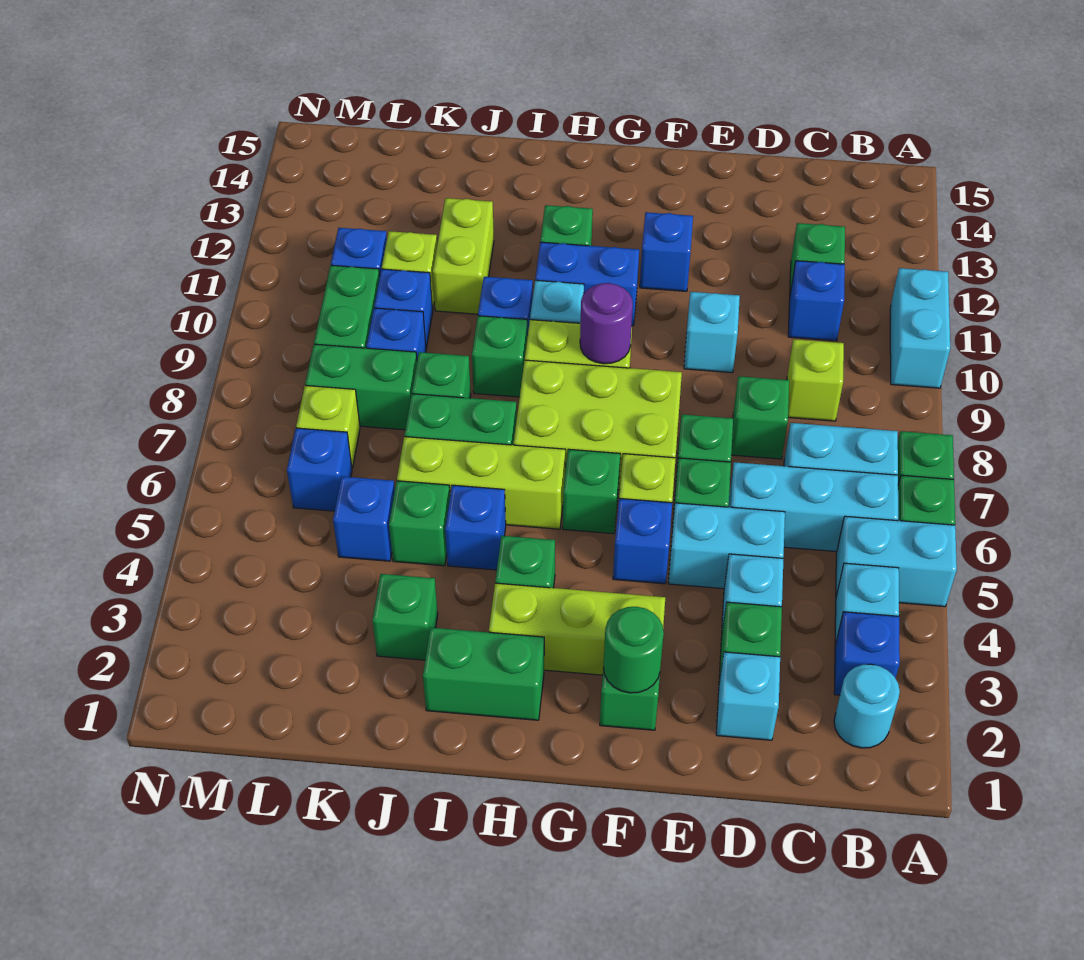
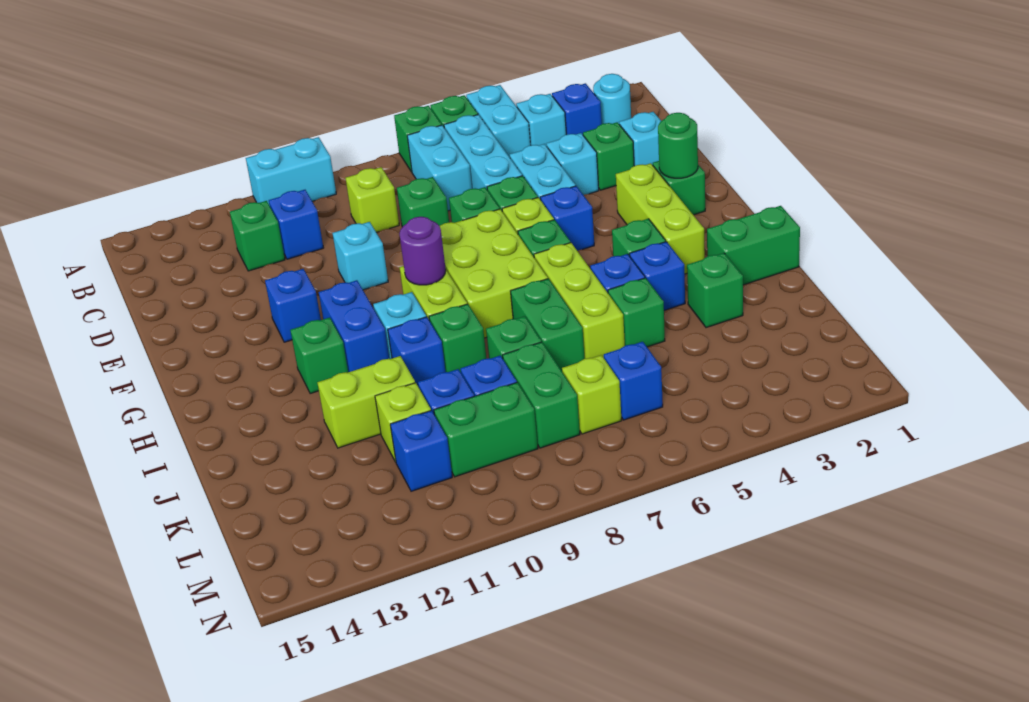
green brick H2:I2 level 1 -> green brick I1:I2 level 1
blue brick K5 level 1 -> blue brick I4 level 1

